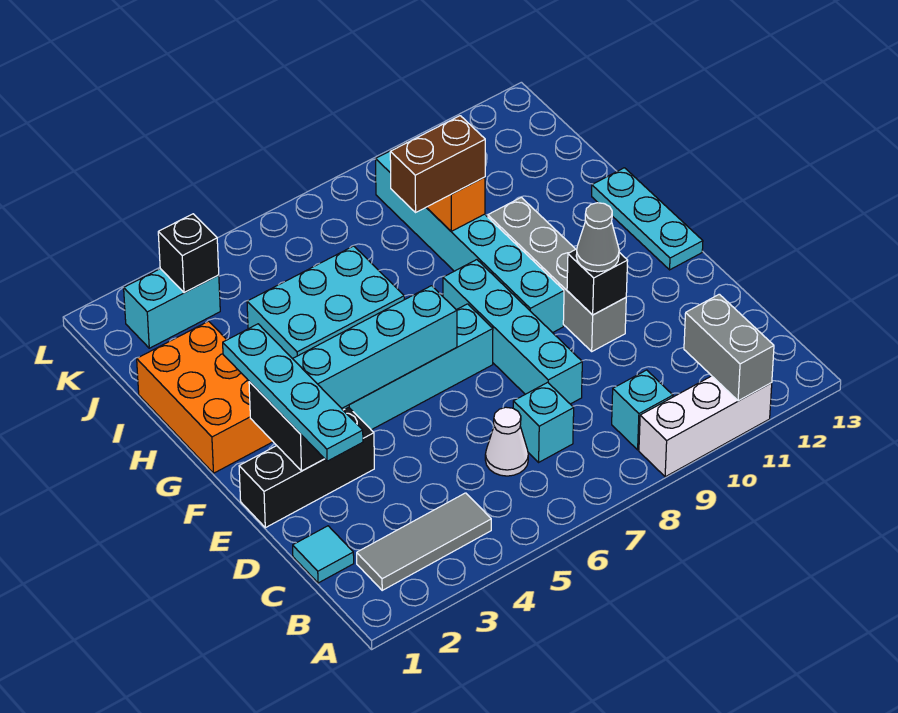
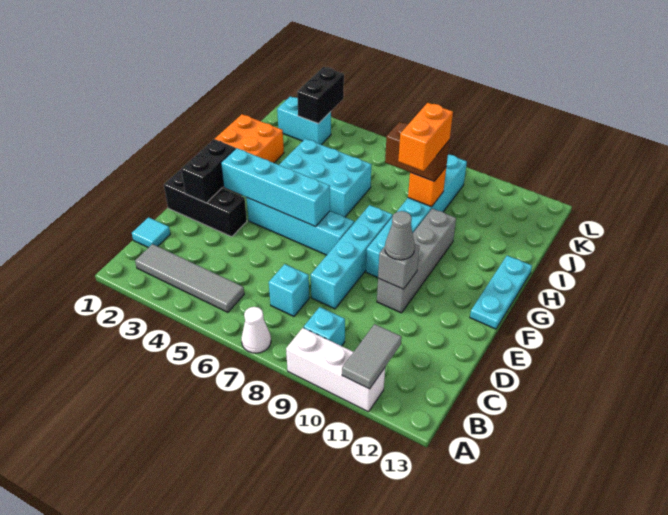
grey brick A11:B11 level 2 -> grey tile A11:B11 level 2
grey tile B2:B4 level 1 -> grey tile B2:B5 level 1
white cone C6 level 1 -> white cone A7 level 1
cyan plate D2:G2 level 3 -> none
black brick E10 level 2 -> grey brick E10 level 2
none -> orange brick H9:I9 level 4
black brick K3 level 2 -> black brick K3:L3 level 2

